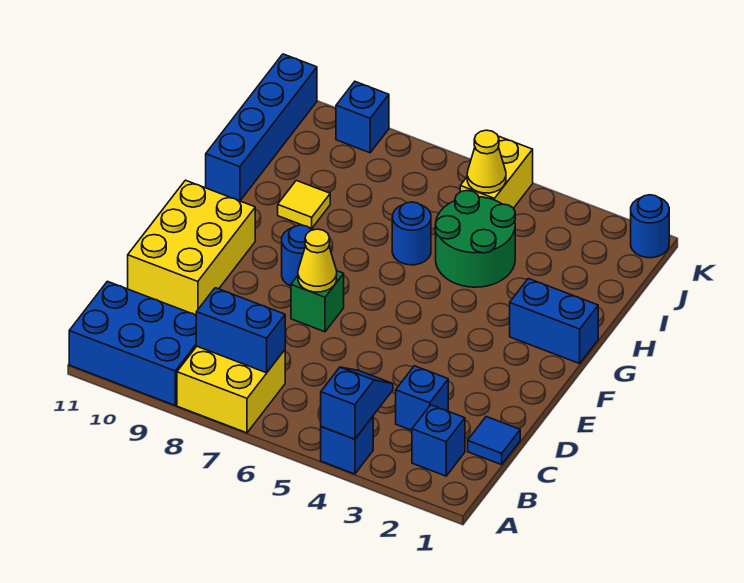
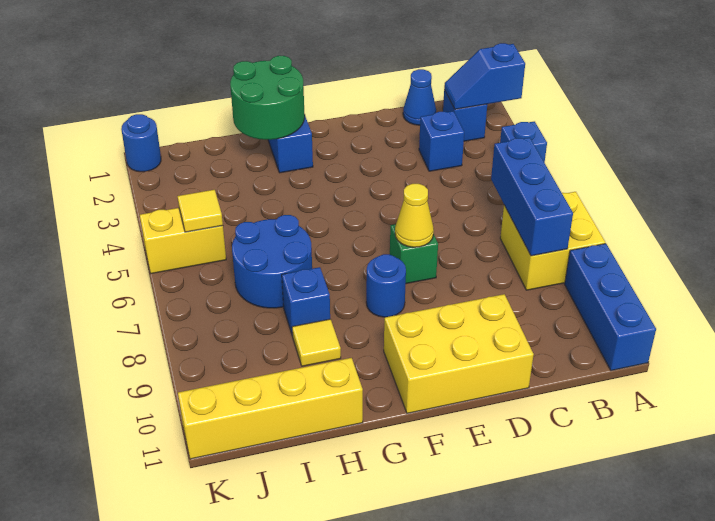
blue slope A4:B4 level 2 top A -> blue slope A2:B2 level 2 top A
blue brick A9:B11 level 1 -> blue brick A9:A11 level 1
blue brick B7:B8 level 2 -> blue brick B6:B8 level 2
blue tile C1 level 1 -> blue cone C1 level 1
green round brick H4:I5 level 1 -> green round brick G1:H2 level 2
blue round brick H6 level 1 -> blue round brick H6:I7 level 1
blue brick H11:K11 level 1 -> yellow brick H11:K11 level 1
yellow cone J5 level 2 -> yellow tile J5 level 2
blue brick K9 level 1 -> blue brick H8 level 1

